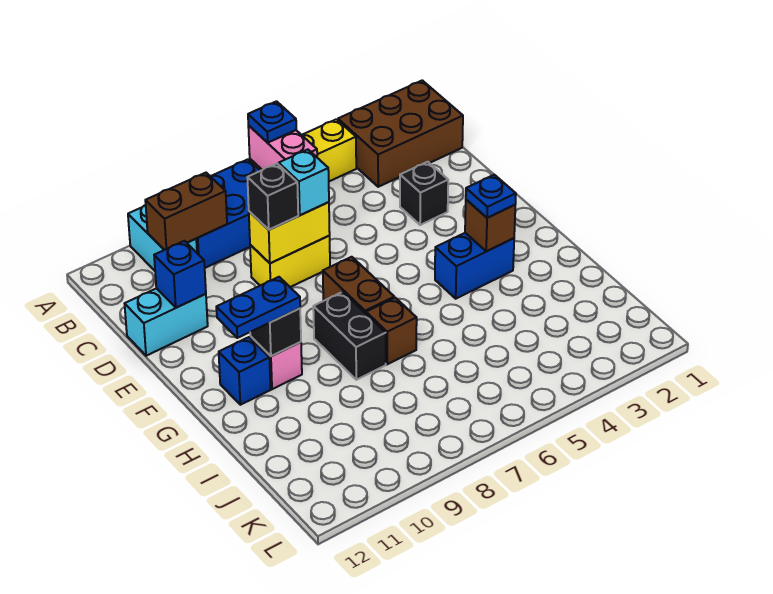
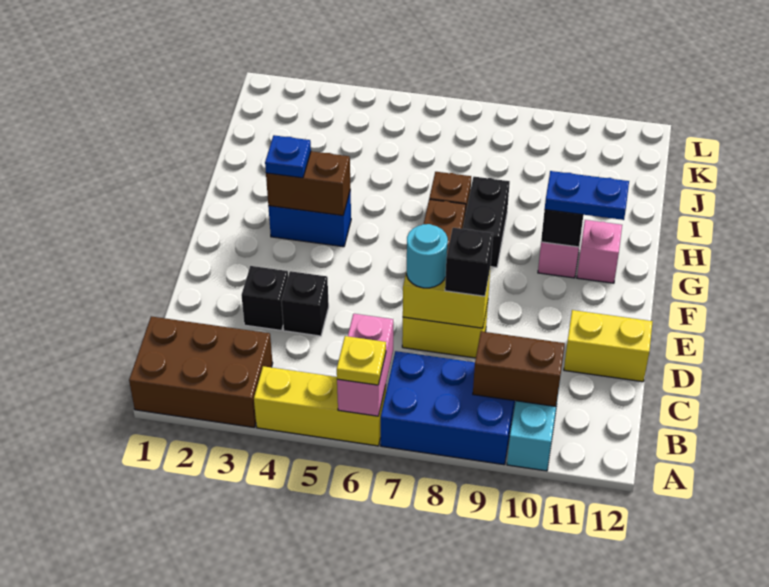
blue plate A6 level 3 -> yellow plate A6 level 3
none -> black brick D4 level 1
cyan brick D7 level 3 -> cyan round brick D7 level 3
cyan brick D11:D12 level 1 -> yellow brick D11:D12 level 1
blue brick D11 level 2 -> none
brown brick G3 level 2 -> brown brick G3:G4 level 2
blue brick G11 level 1 -> pink brick G11 level 1

